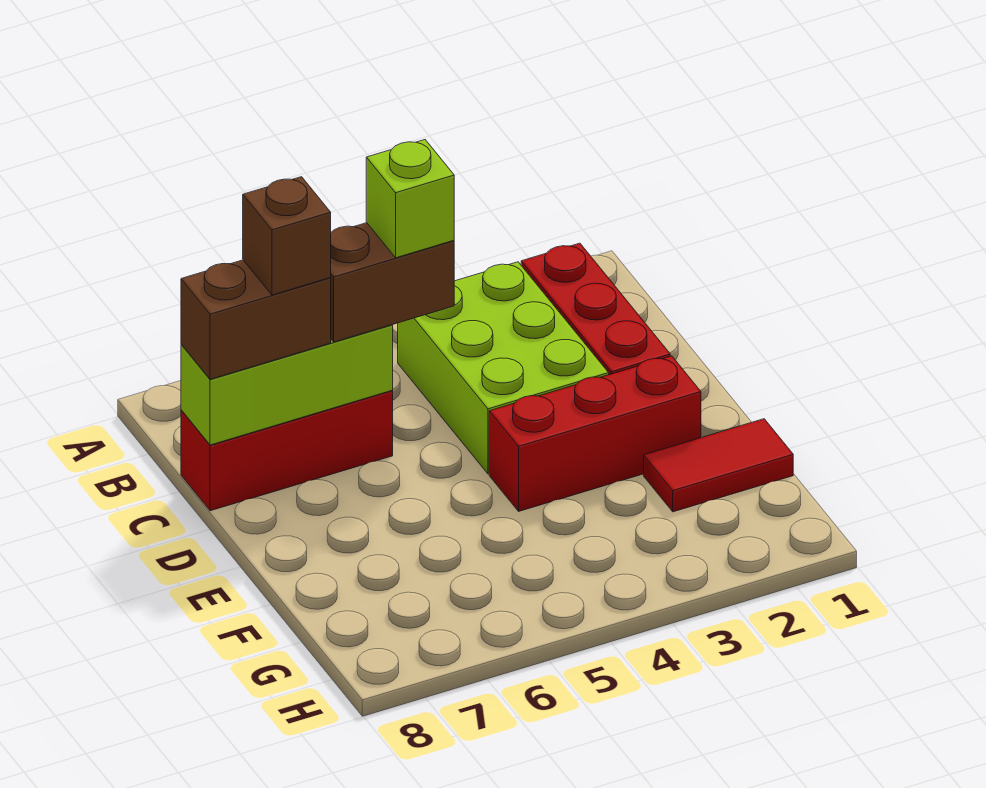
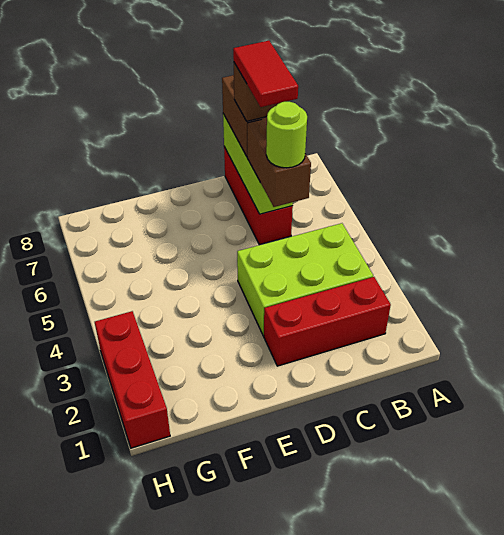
lime brick C5 level 4 -> lime round brick C5 level 4
red brick E2:E4 level 1 -> red brick H1:H3 level 1
red tile F1:F2 level 1 -> red tile C6:C7 level 5

